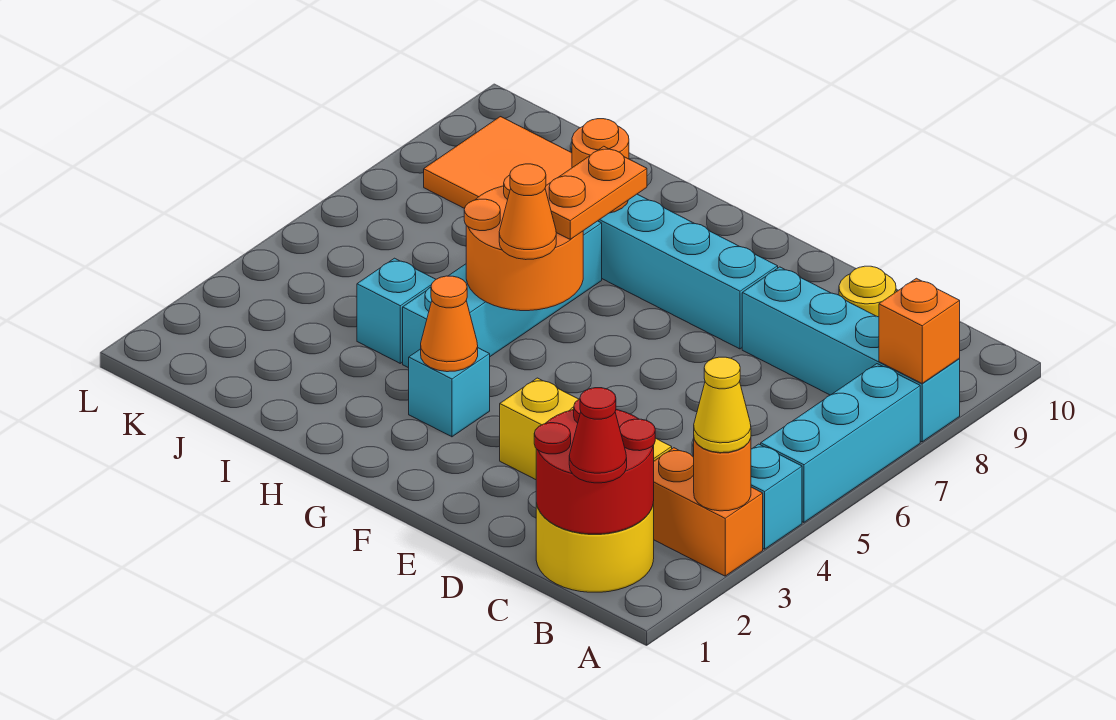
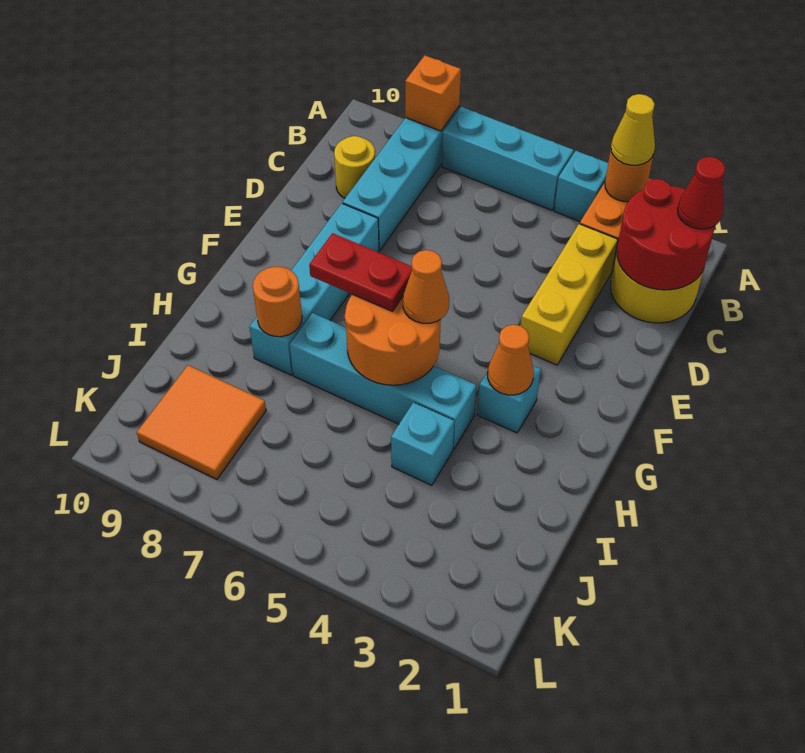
orange plate G6:G7 level 3 -> red plate G6:G7 level 3

